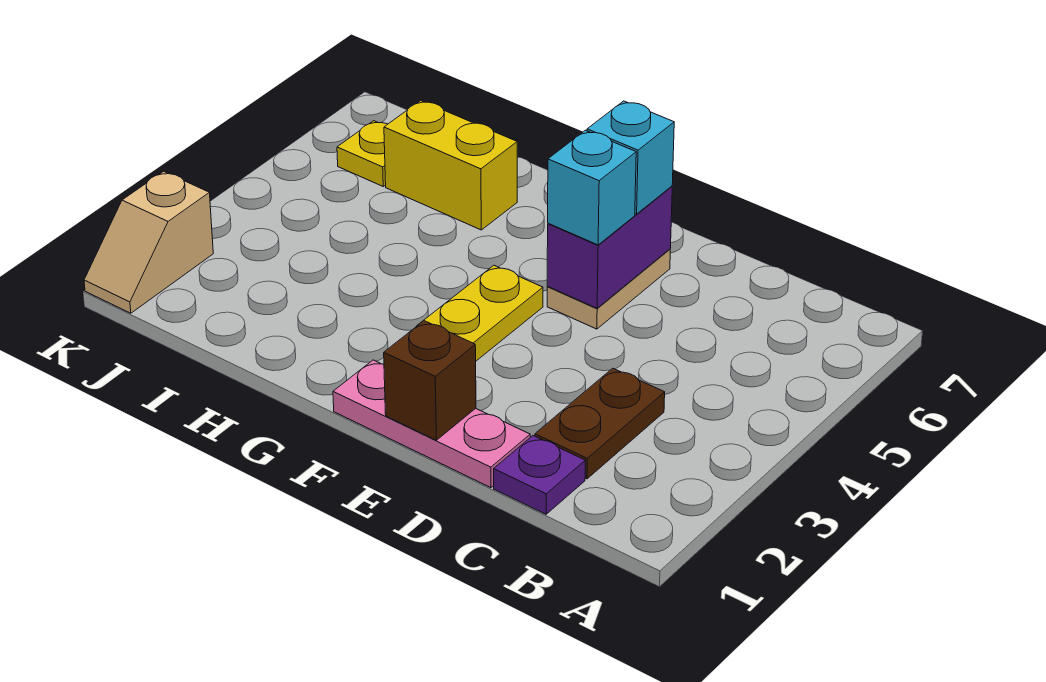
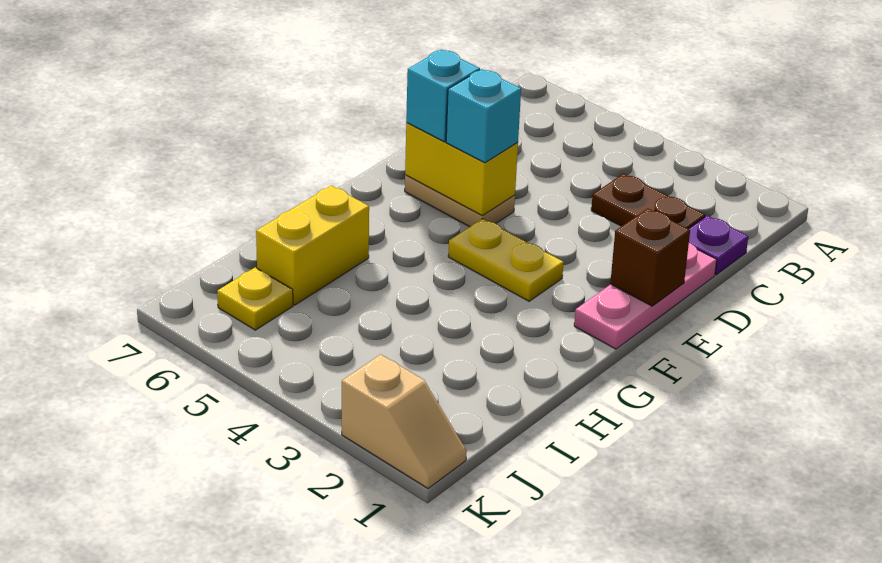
purple brick E5:E6 level 2 -> yellow brick E5:E6 level 2

